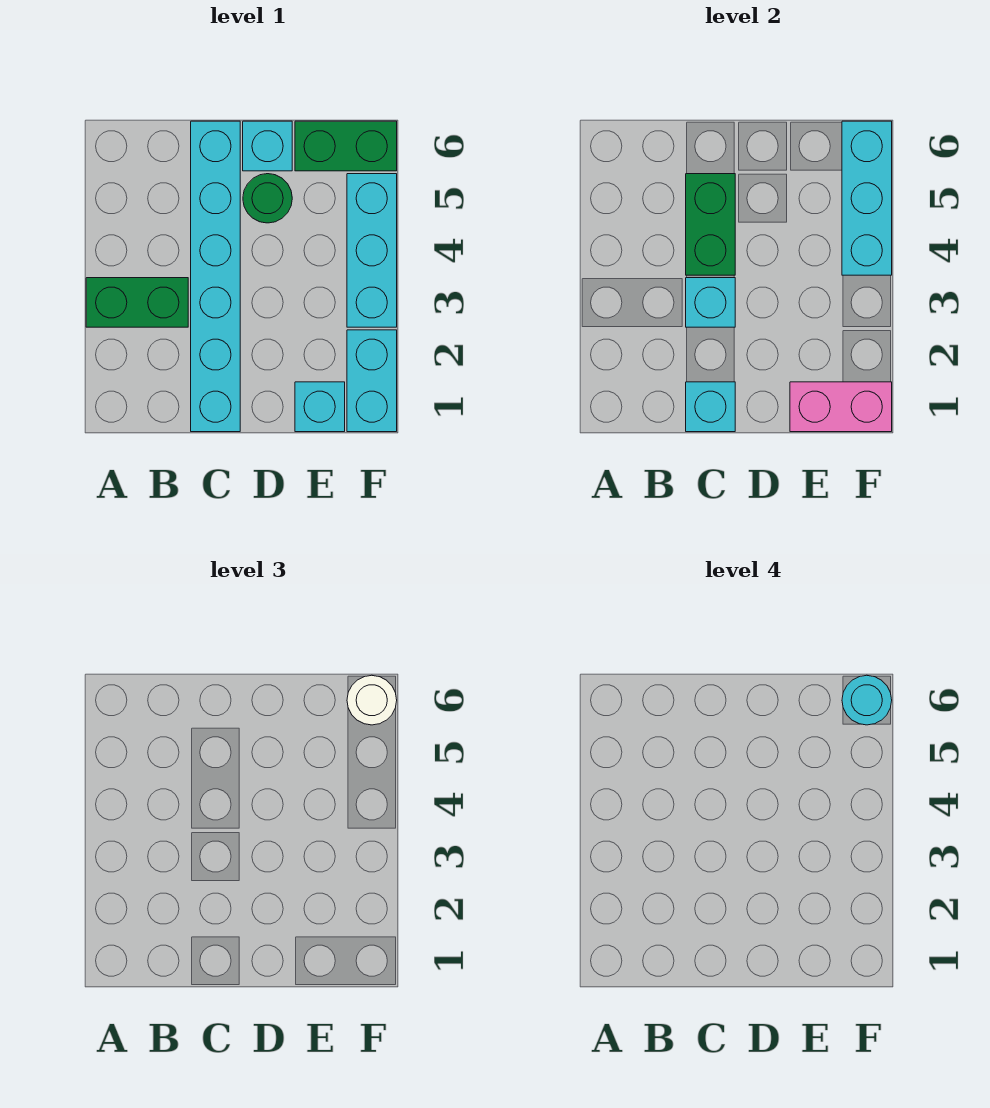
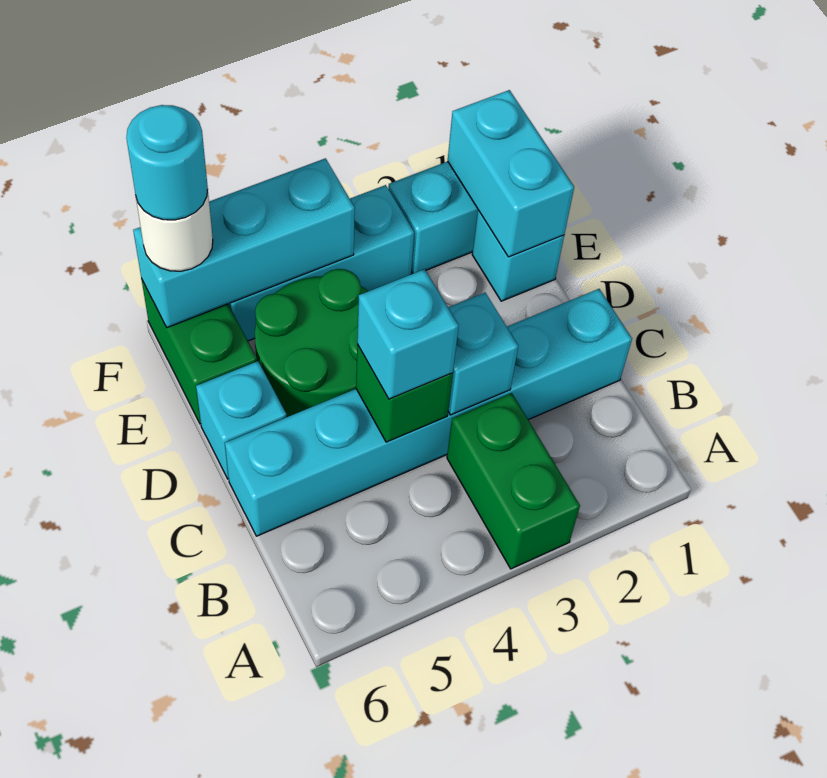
cyan brick C1 level 2 -> cyan brick C4 level 3
green brick C4:C5 level 2 -> green brick C4 level 2
green round brick D5 level 1 -> green round brick D4:E5 level 1
pink brick E1:F1 level 2 -> cyan brick E1:F1 level 2

